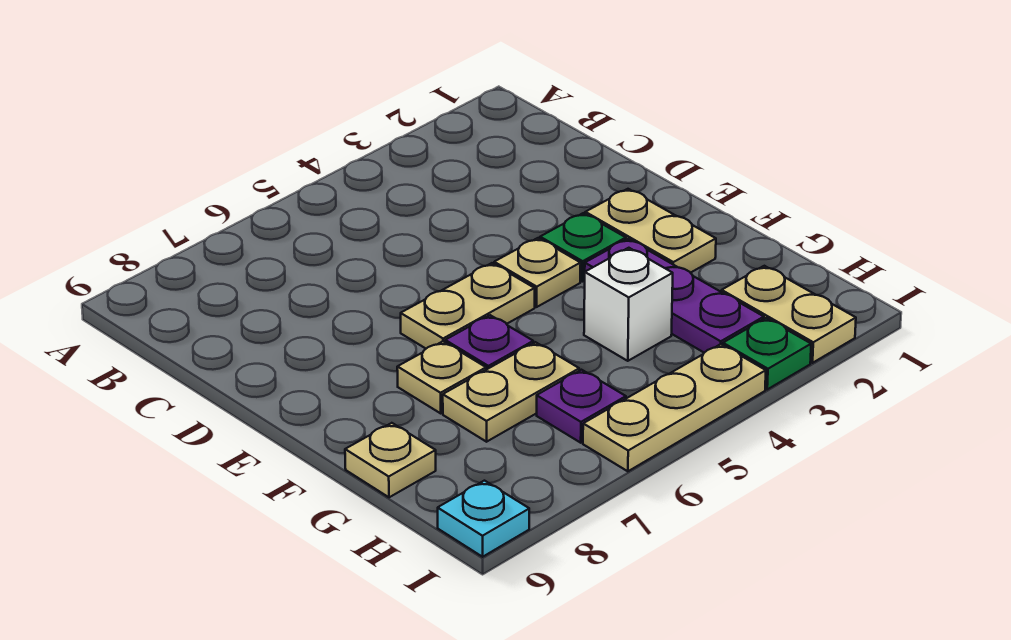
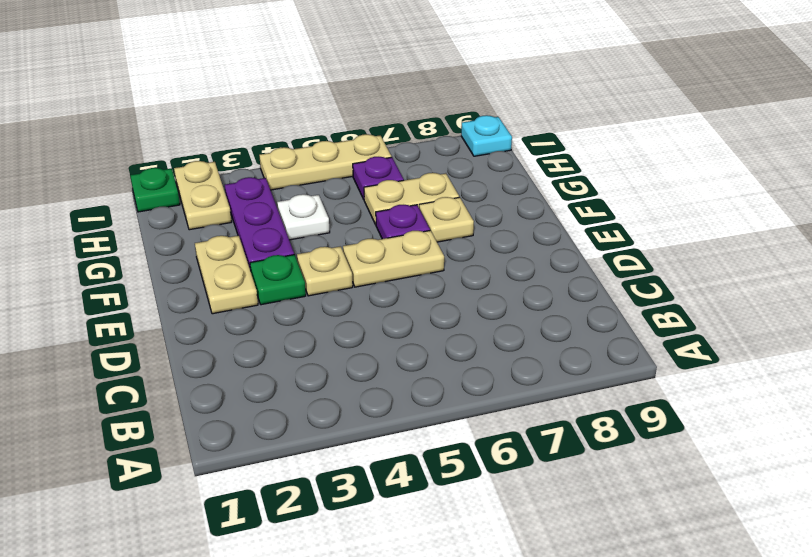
white brick G4 level 1 -> white plate G4 level 1
tan plate G9 level 1 -> none
green plate I3 level 1 -> green plate I1 level 1

